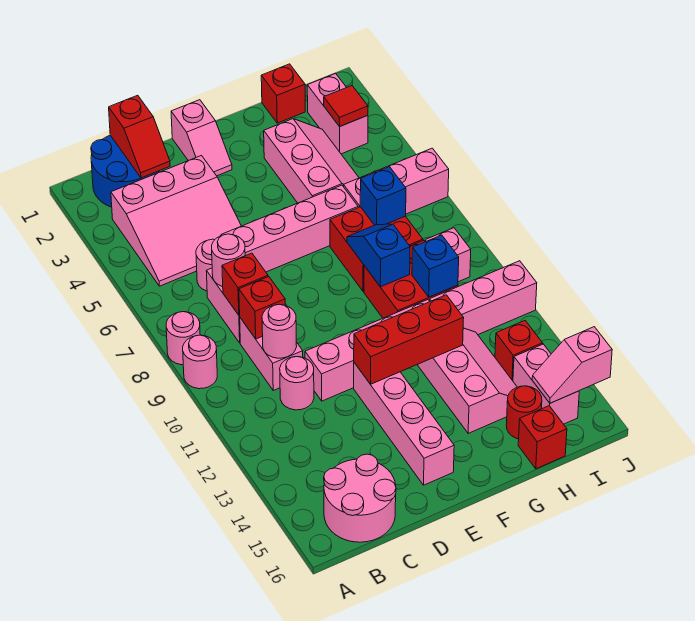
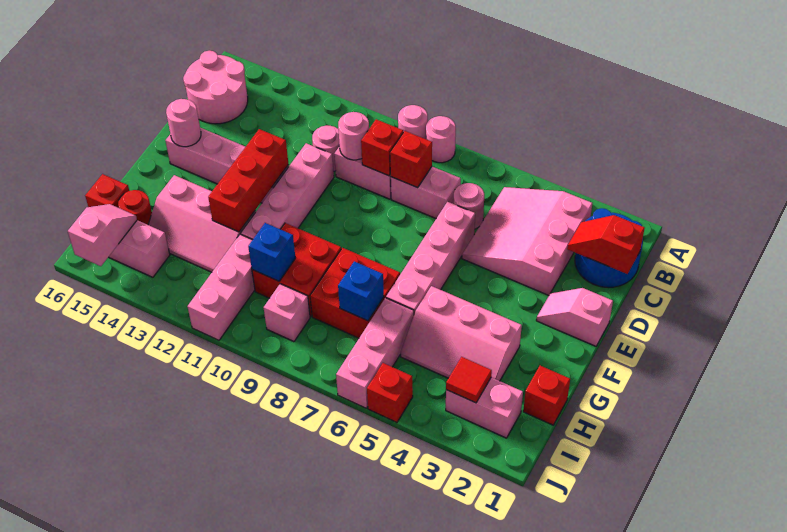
pink round brick C7 level 2 -> pink round brick E15 level 2
blue slope G8:G9 level 2 top 9 -> none
red brick I13 level 1 -> red brick J5 level 1

